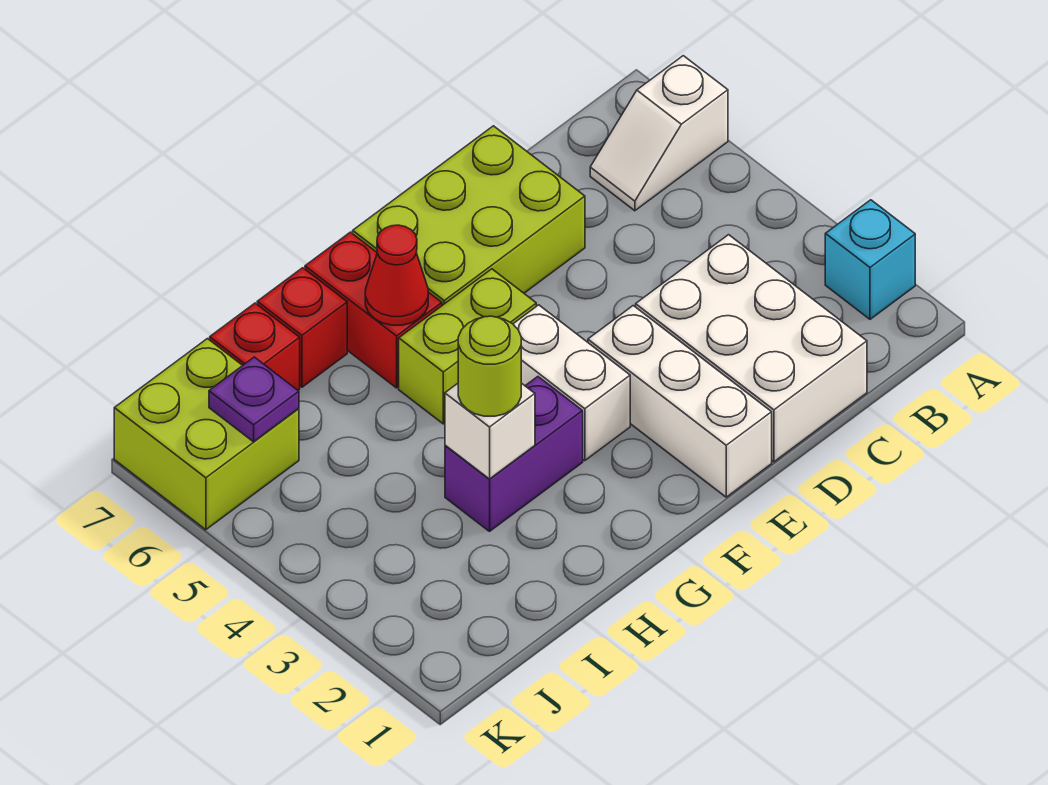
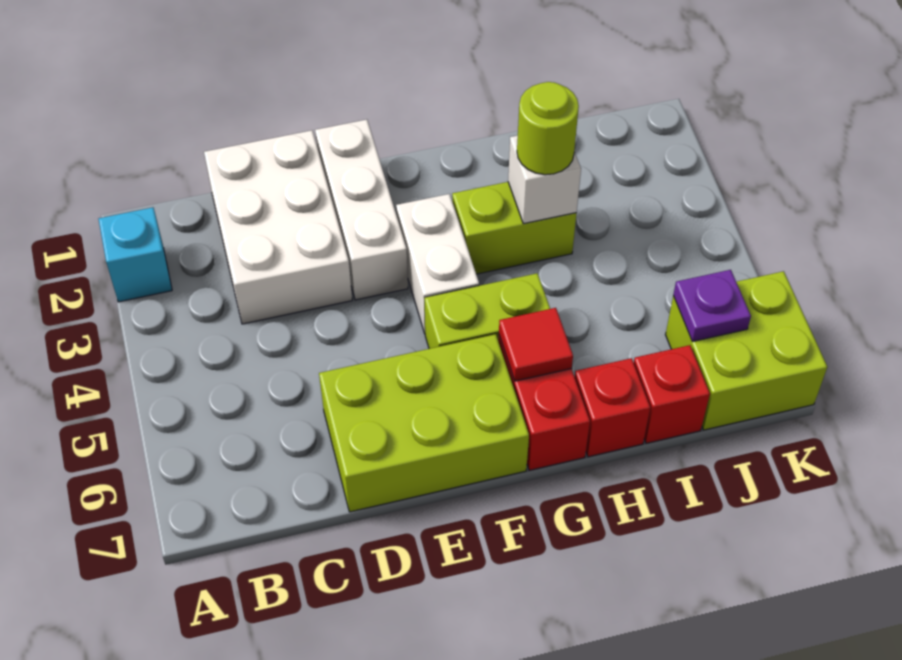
white slope A6:B6 level 1 top A -> none
purple brick G3:H3 level 1 -> lime brick G3:H3 level 1
red cone G6 level 2 -> red tile G6 level 2

